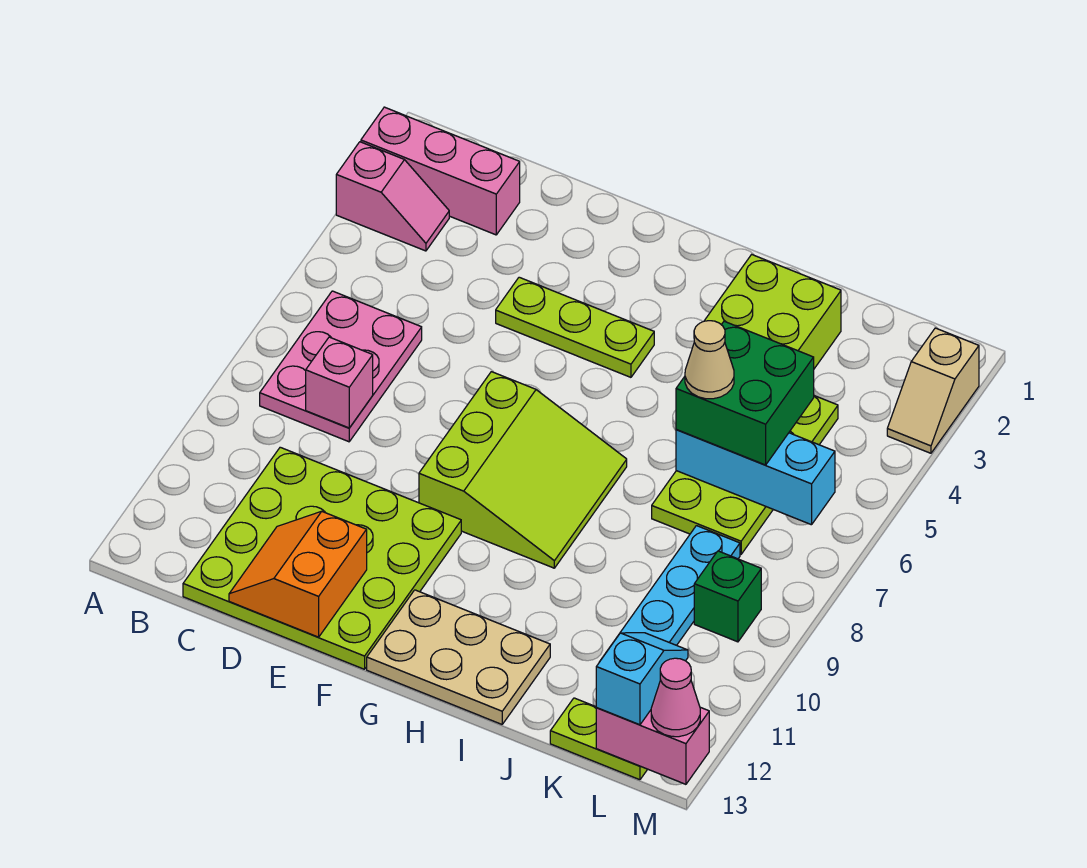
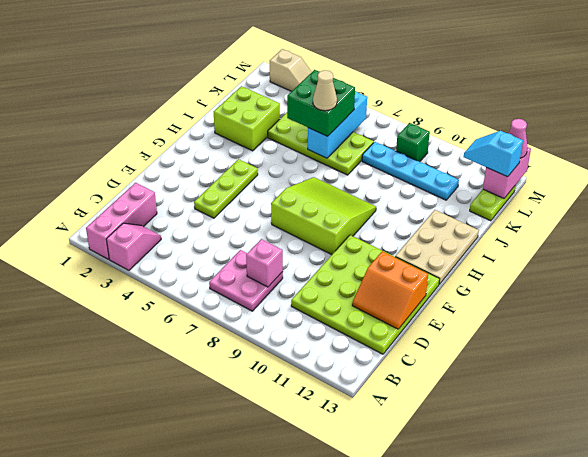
pink plate B6:C8 level 1 -> pink plate B7:C8 level 1

